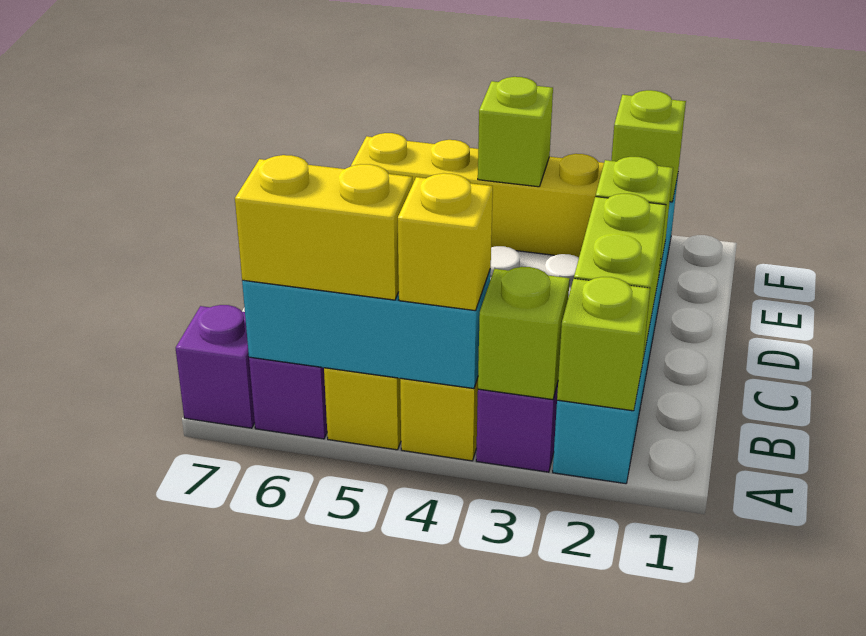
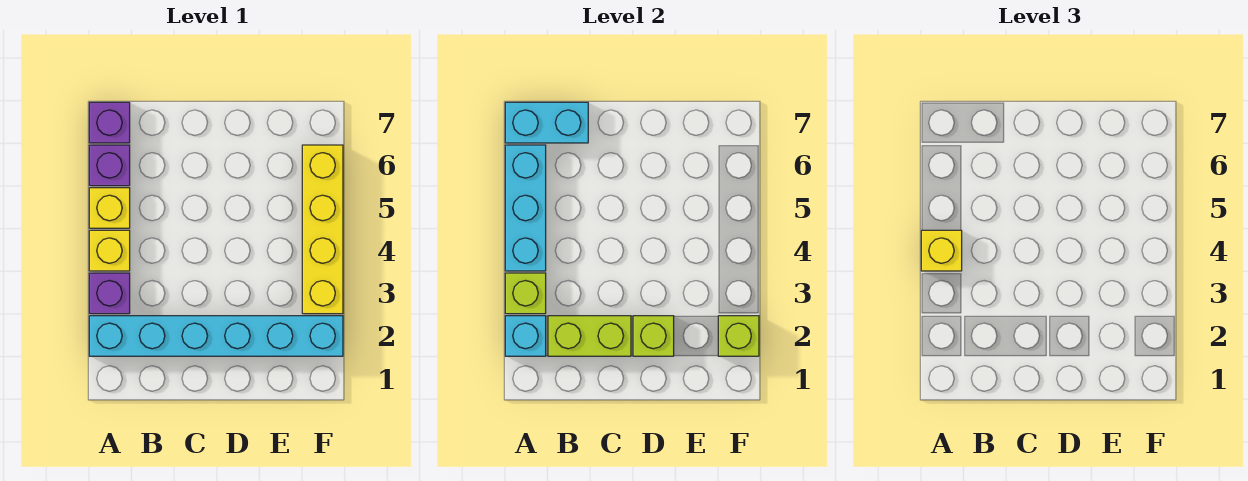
lime brick A2 level 2 -> cyan brick A2 level 2
yellow brick A5:A6 level 3 -> none
none -> cyan brick A7:B7 level 2
lime brick F4 level 2 -> none

